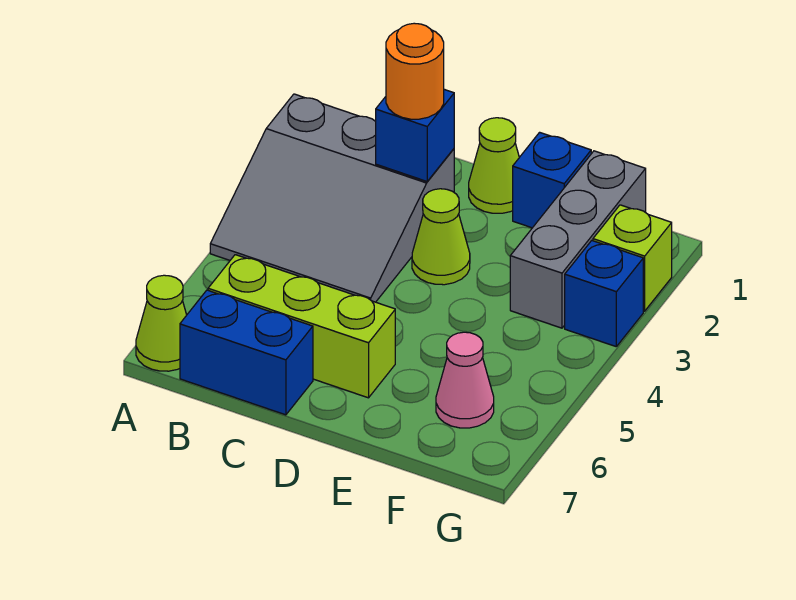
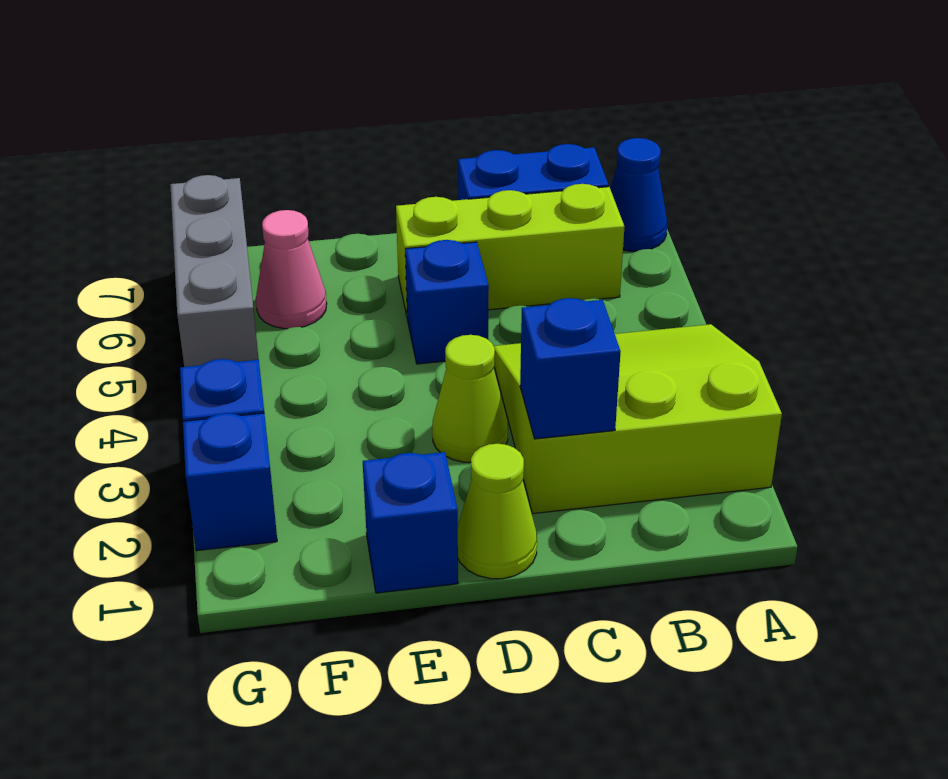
grey slope A2:C4 level 1 top 2 -> lime slope A2:C4 level 1 top 2
lime cone A7 level 1 -> blue cone A7 level 1
orange round brick C2 level 3 -> none
none -> blue brick D5 level 1
grey brick F1:F3 level 1 -> grey brick G5:G7 level 1
lime brick G2 level 1 -> blue brick G2 level 1

